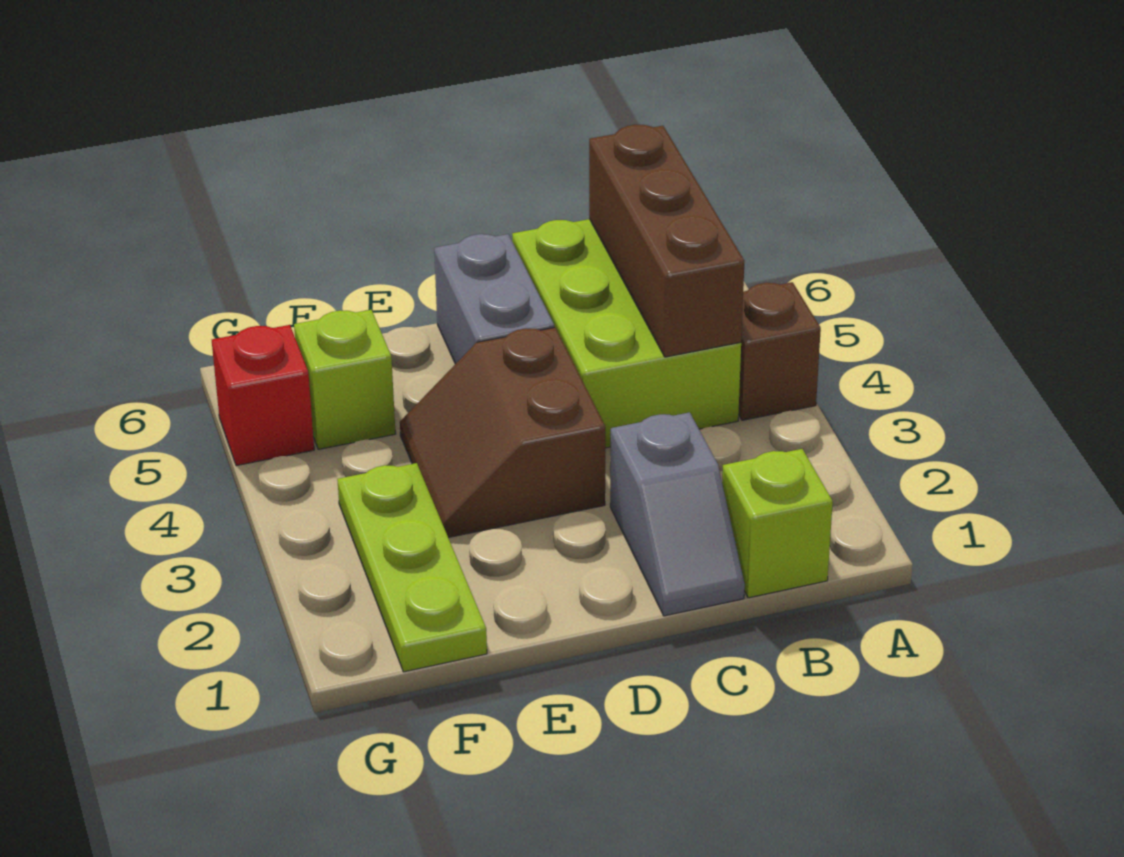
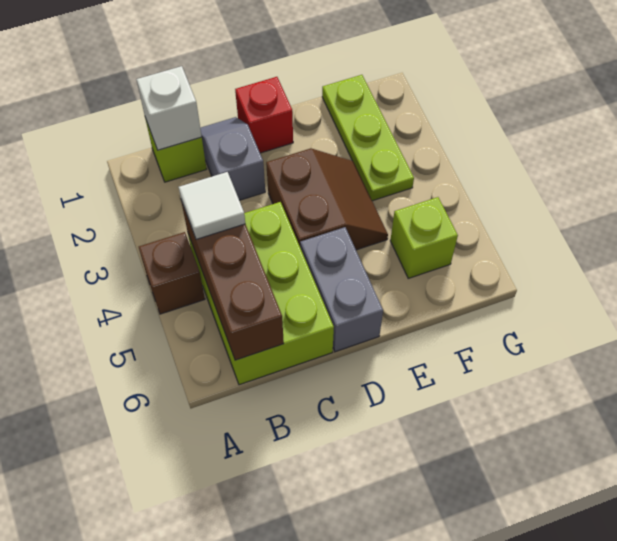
none -> white brick B1 level 2
none -> white tile B4 level 3
red brick G5 level 1 -> red brick D1 level 1

